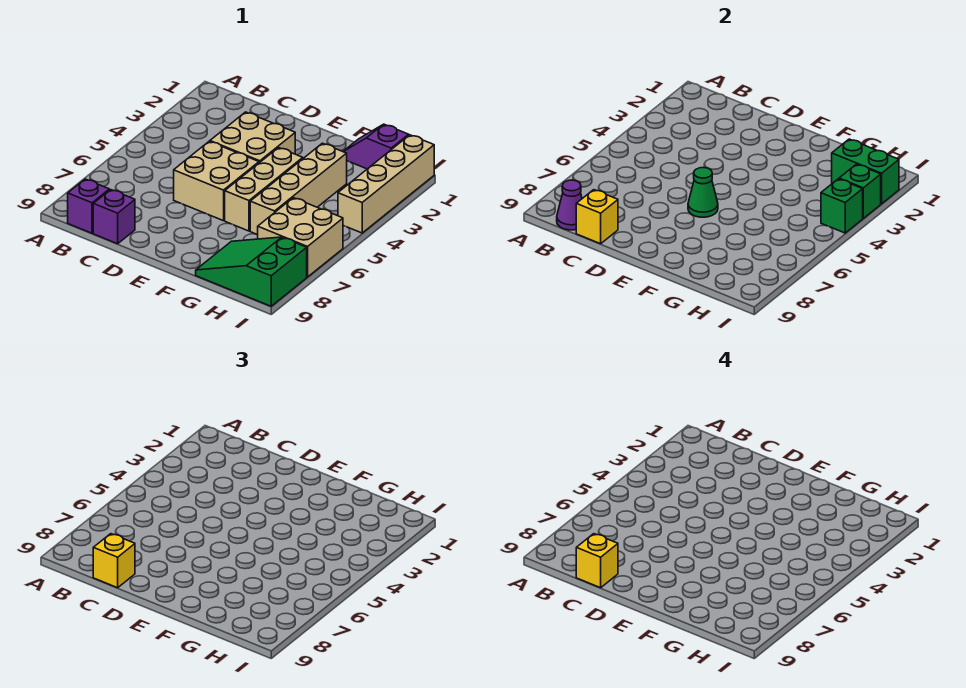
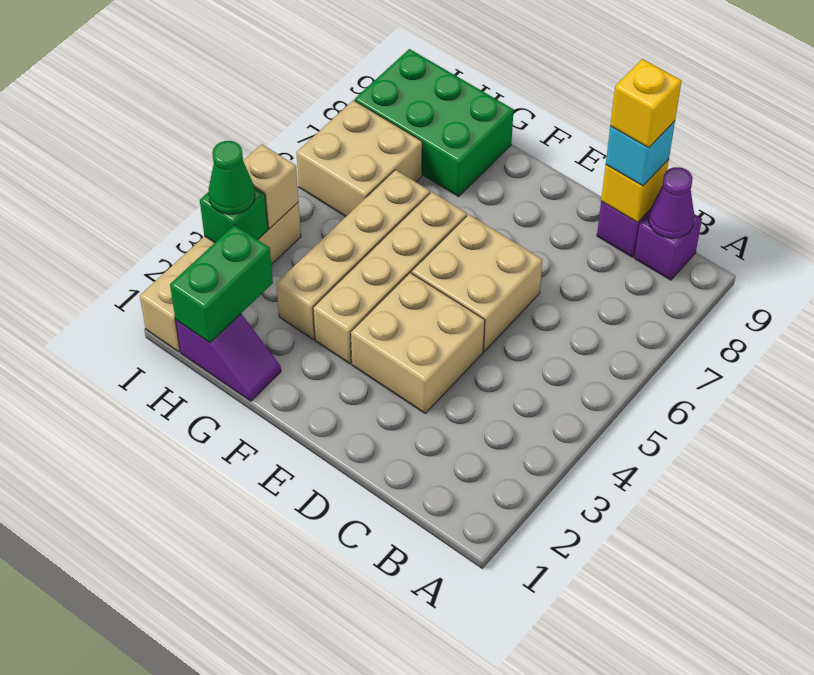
yellow brick C9 level 3 -> cyan brick C9 level 3
green cone E6 level 2 -> green cone I3 level 3
tan brick F4:F6 level 1 -> tan brick F3:F6 level 1
green slope G8:I9 level 1 top I -> green brick G8:I9 level 1
green brick H2:I2 level 2 -> green brick H1:H2 level 2
green brick I4 level 2 -> tan brick I4 level 2

